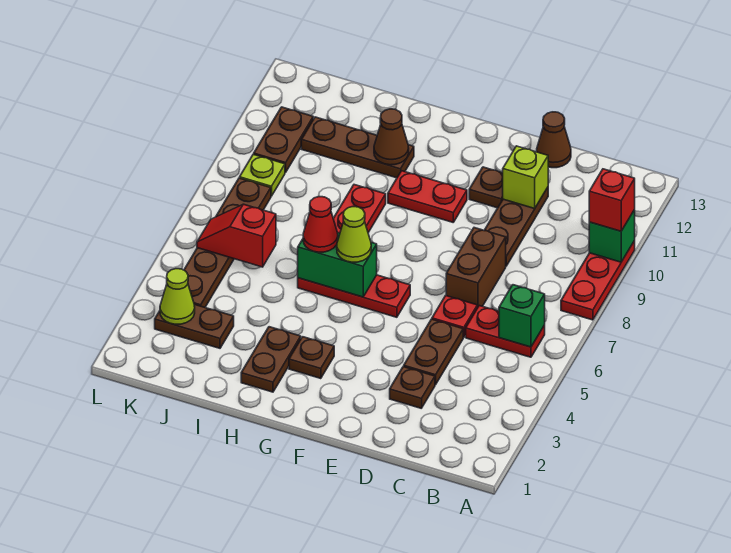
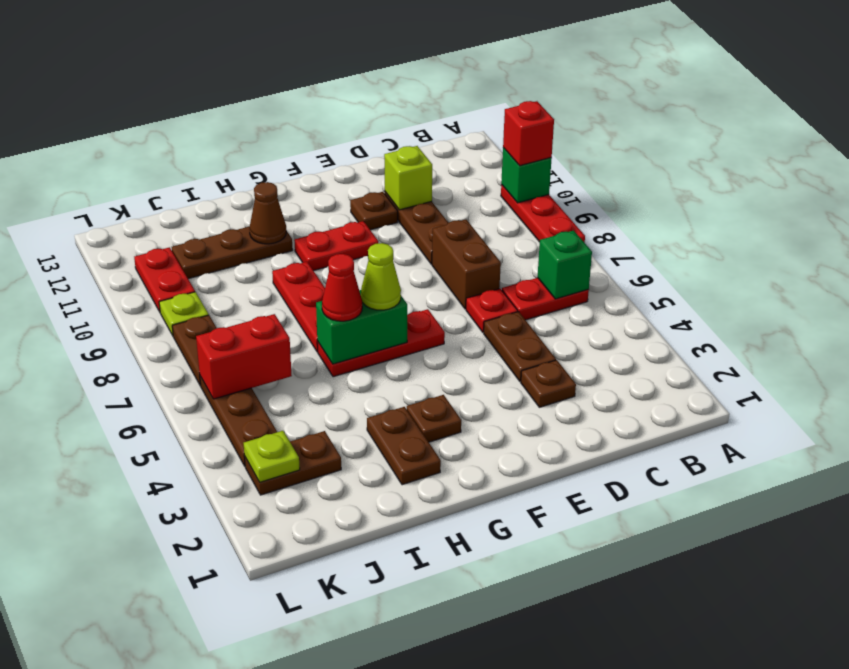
brown cone D13 level 1 -> none
red slope J6:K6 level 2 top J -> red brick J6:K6 level 2
lime cone K3 level 2 -> lime plate K3 level 2
brown plate K10:K11 level 1 -> red plate K10:K11 level 1

